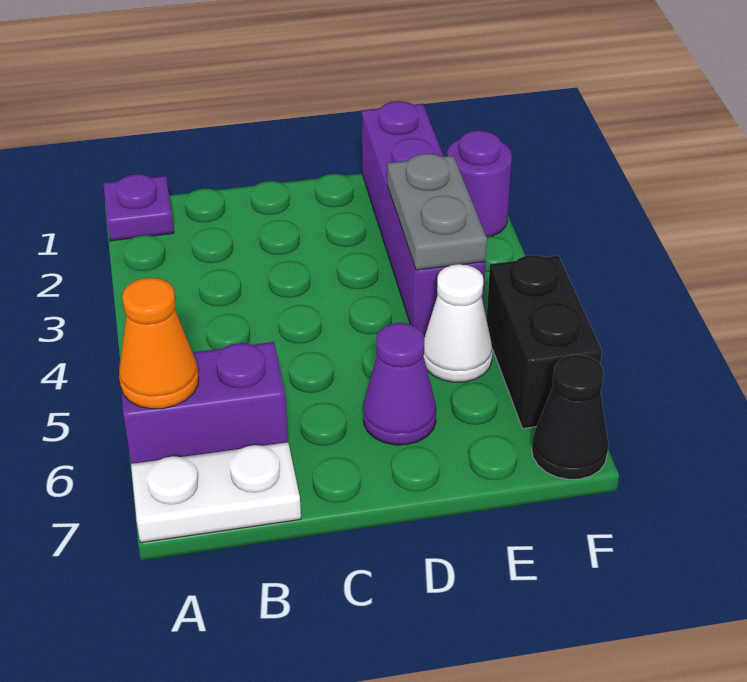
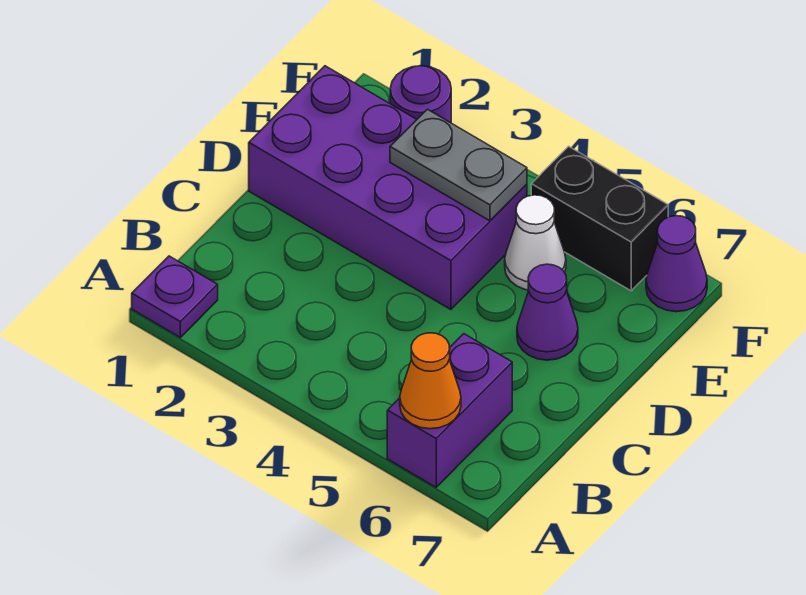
white plate A7:B7 level 1 -> none
purple brick E1:E4 level 1 -> purple brick D1:E4 level 1
black cone F7 level 1 -> purple cone F7 level 1

